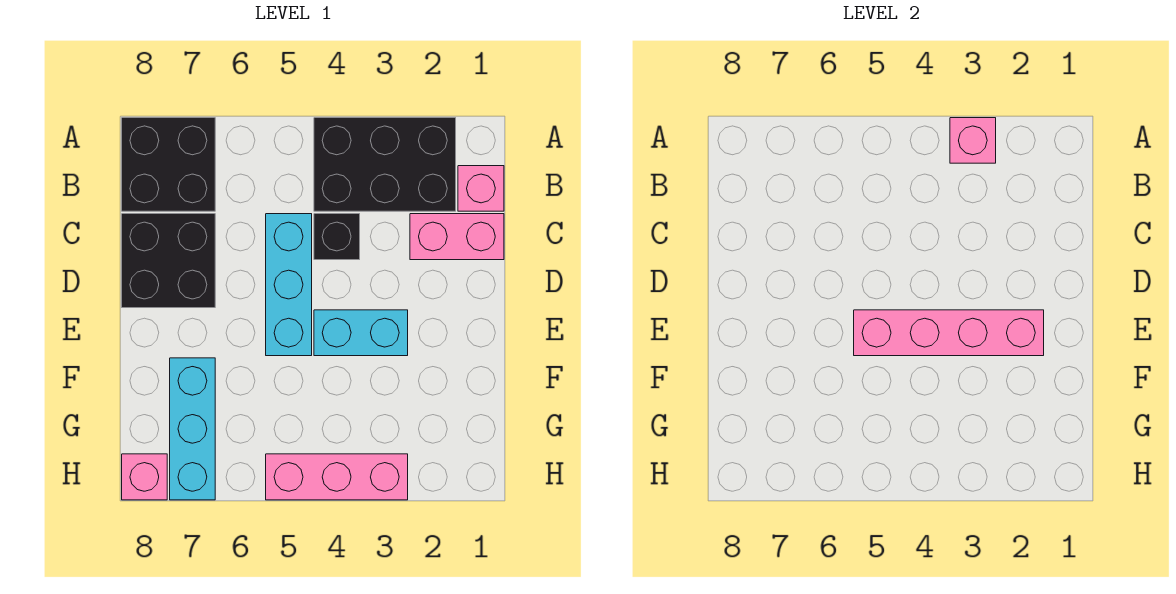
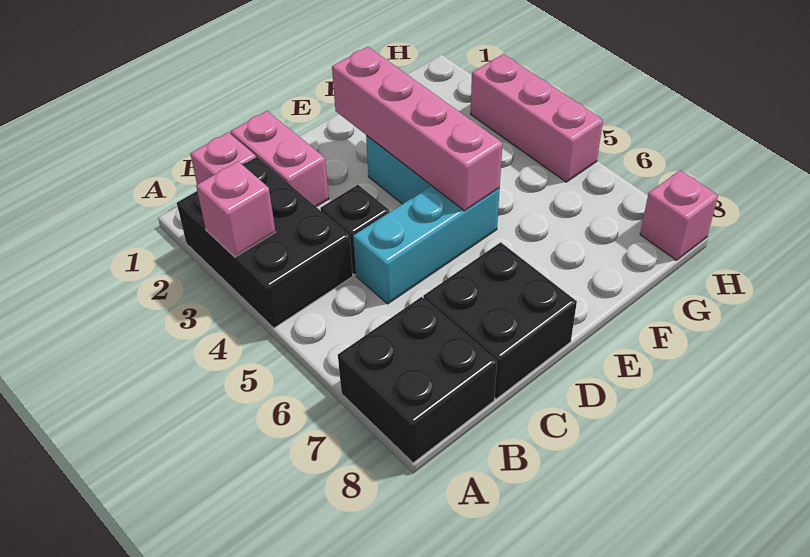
cyan brick F7:H7 level 1 -> none

